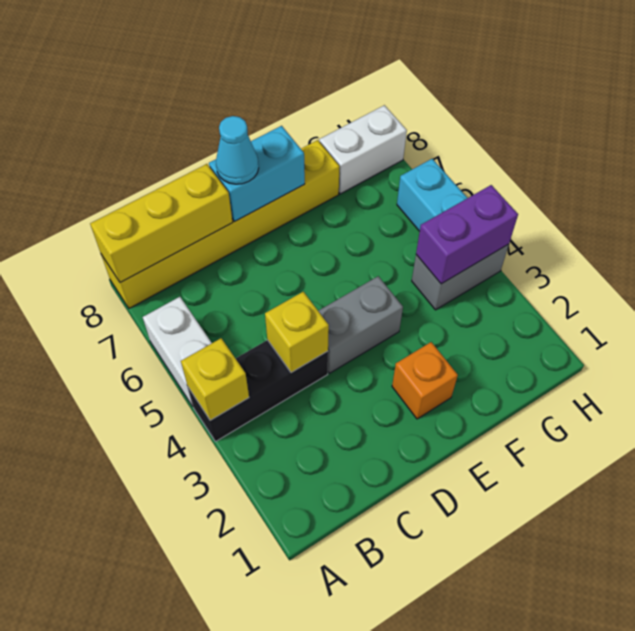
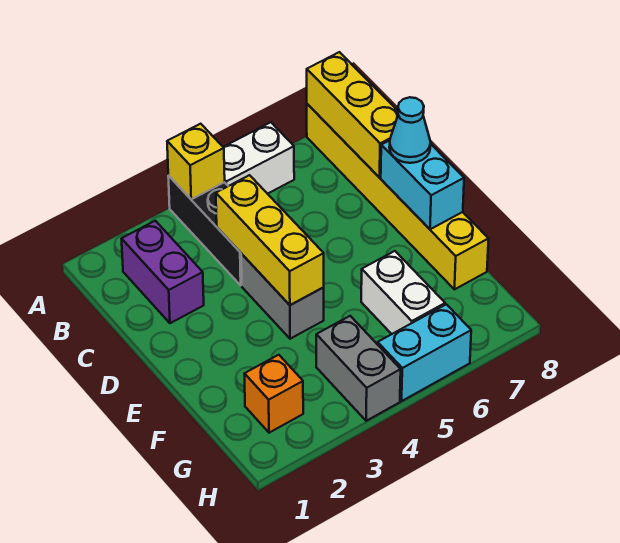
yellow brick C4 level 2 -> yellow brick C4:E4 level 2
orange brick E2 level 1 -> orange brick G2 level 1
purple brick G4:H4 level 2 -> purple brick B2:C2 level 1
white brick G8:H8 level 1 -> white brick F6:G6 level 1

